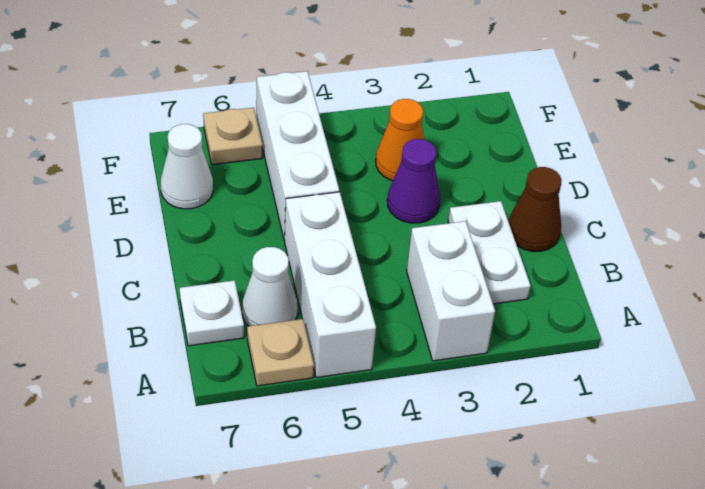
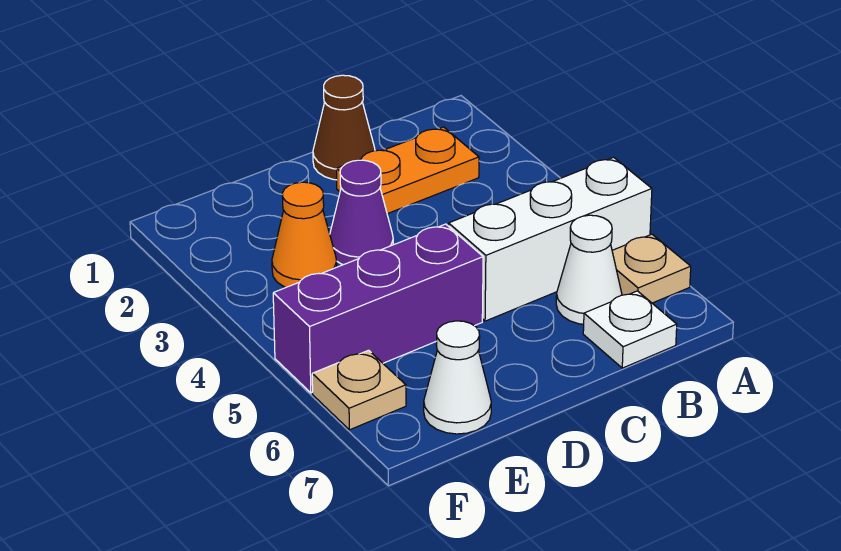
white brick A3:B3 level 1 -> none
white plate B2:C2 level 1 -> orange plate B2:C2 level 1
white brick D5:F5 level 1 -> purple brick D5:F5 level 1

